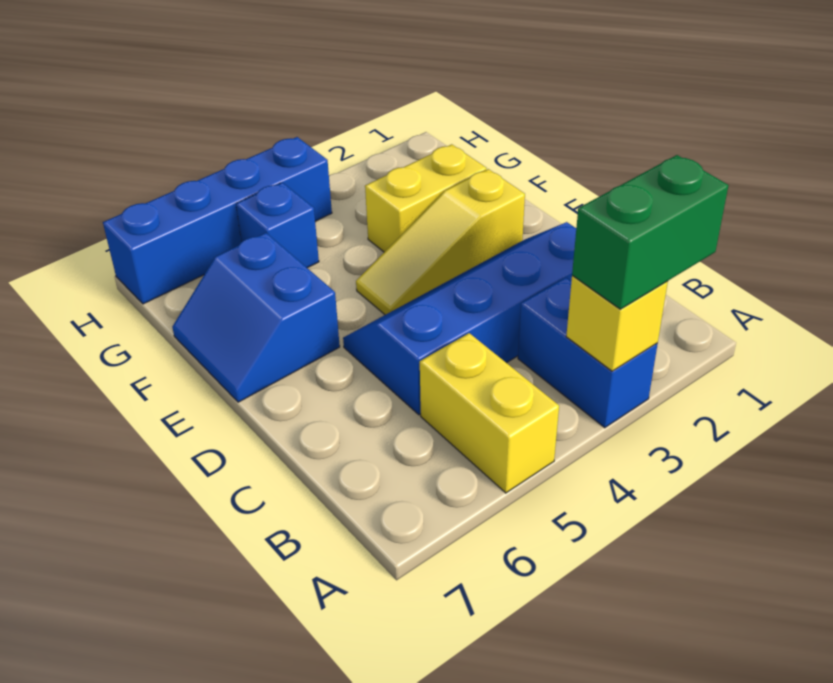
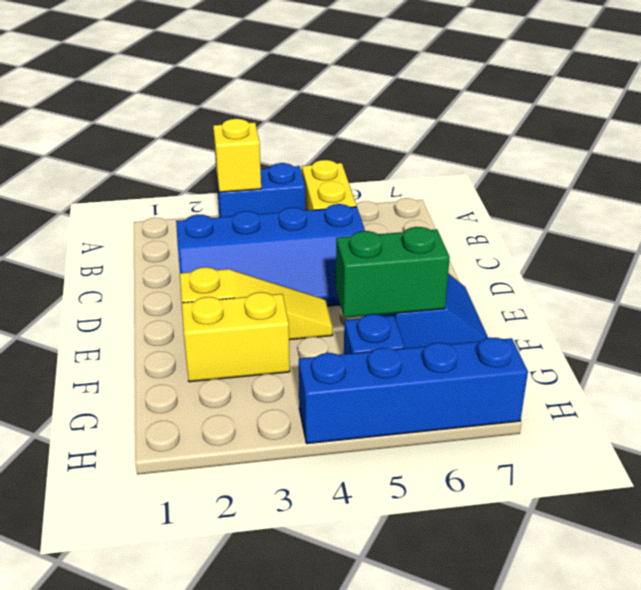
green brick A2:A3 level 3 -> green brick F5:F6 level 2
blue brick A3:B3 level 1 -> blue brick A3:A4 level 1

